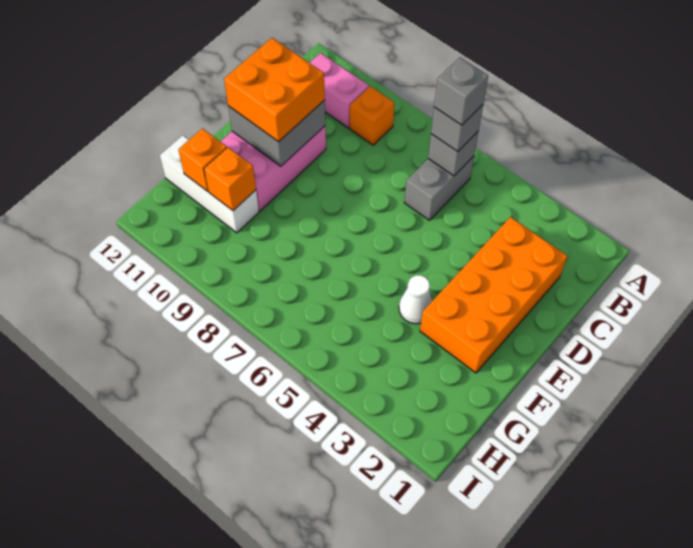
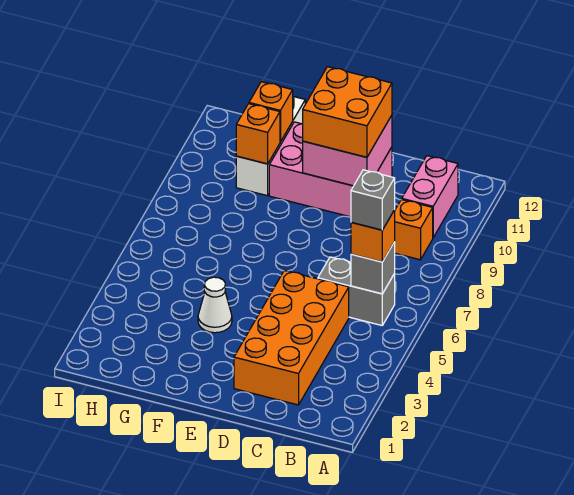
grey brick B6 level 3 -> orange brick B6 level 3
orange brick C2:F3 level 1 -> orange brick C2:D5 level 1
grey brick D10:E11 level 2 -> pink brick D10:E11 level 2

